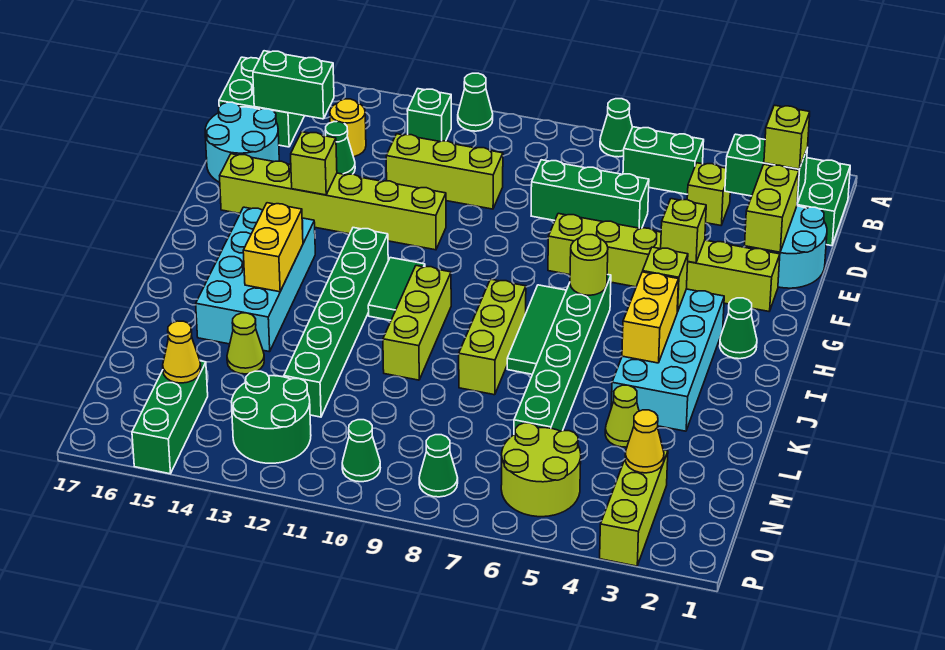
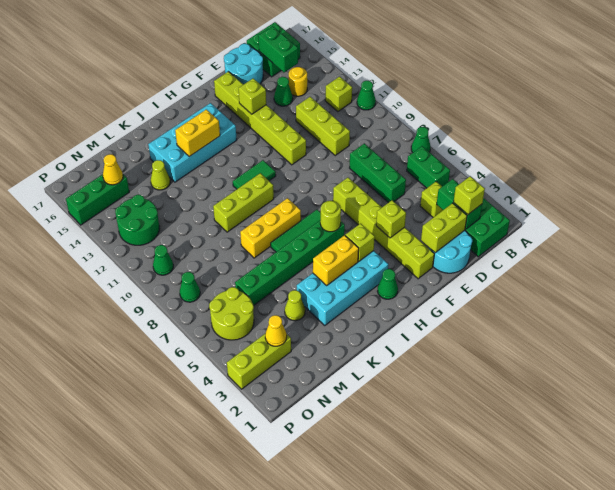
green brick B12 level 1 -> lime brick B12 level 1
green brick H12:M12 level 1 -> none
lime brick I8:K8 level 1 -> yellow brick I8:K8 level 1

